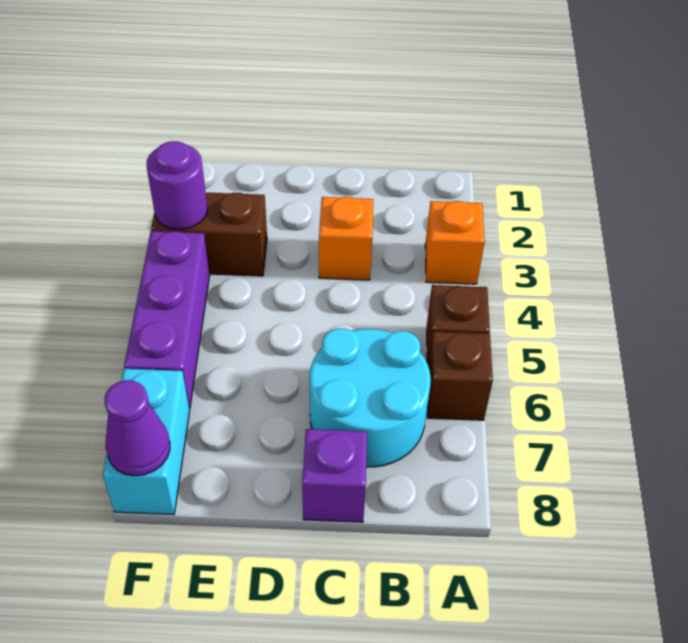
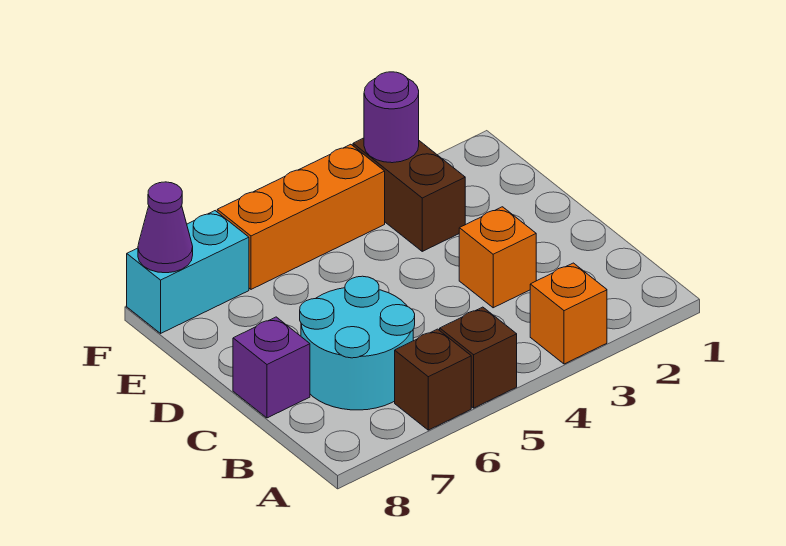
purple brick F4:F6 level 1 -> orange brick F4:F6 level 1

